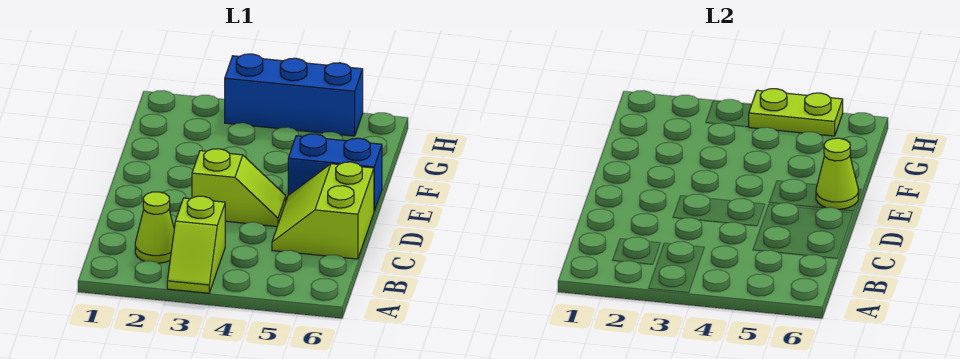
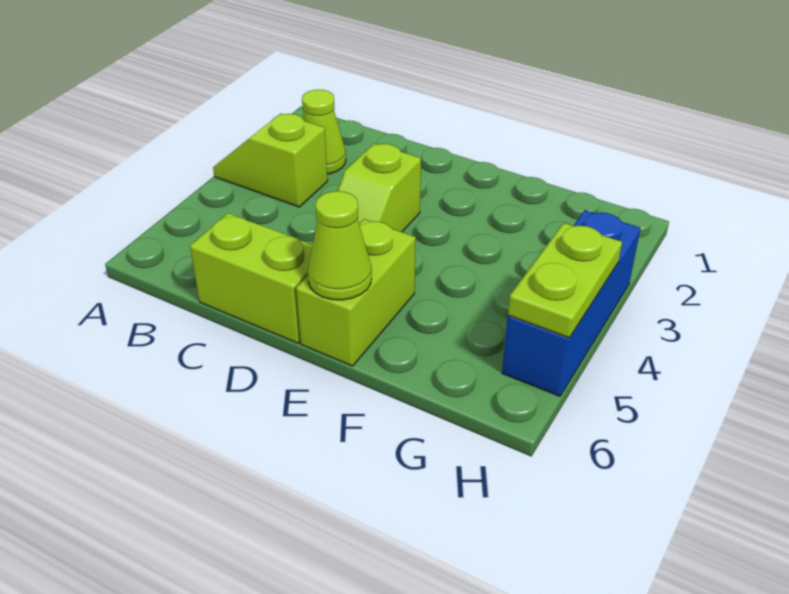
blue brick E5:E6 level 1 -> lime brick E5:E6 level 1

